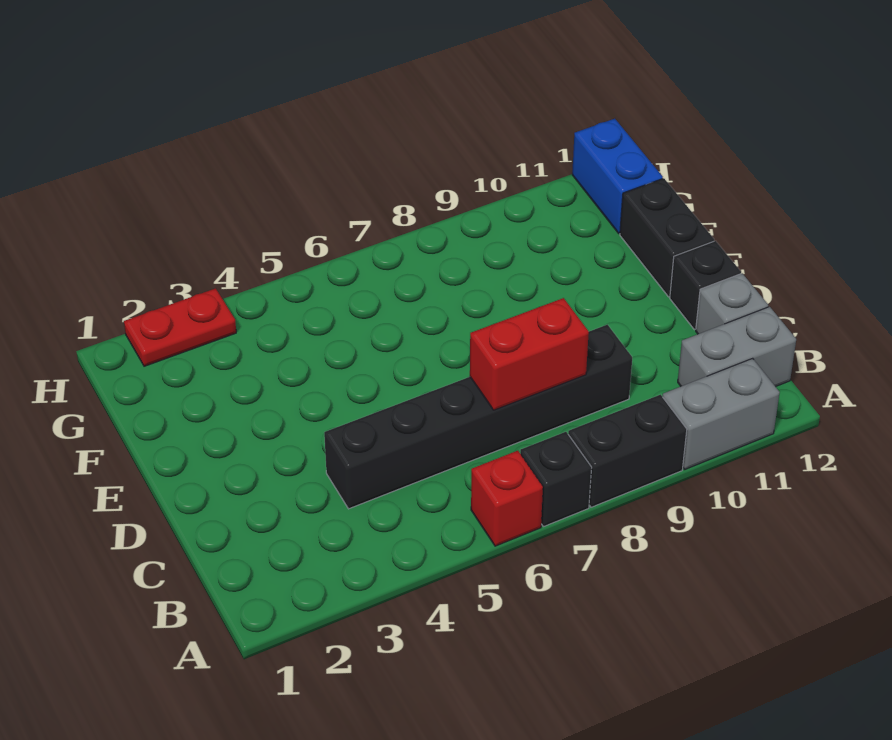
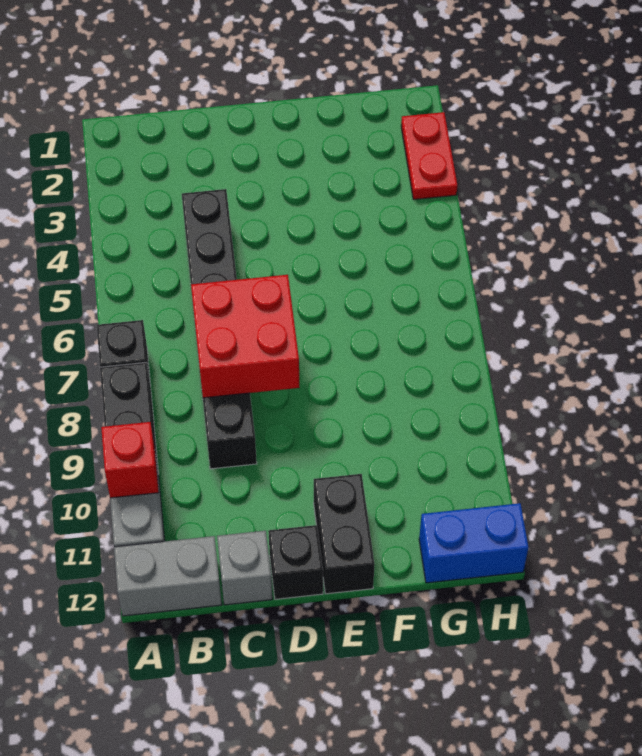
red brick A6 level 1 -> red brick A10 level 2
grey brick B11:B12 level 1 -> grey brick A12:B12 level 1
red brick C7:C8 level 2 -> red brick C7:D8 level 2
black brick E12:F12 level 1 -> black brick E11:E12 level 1

